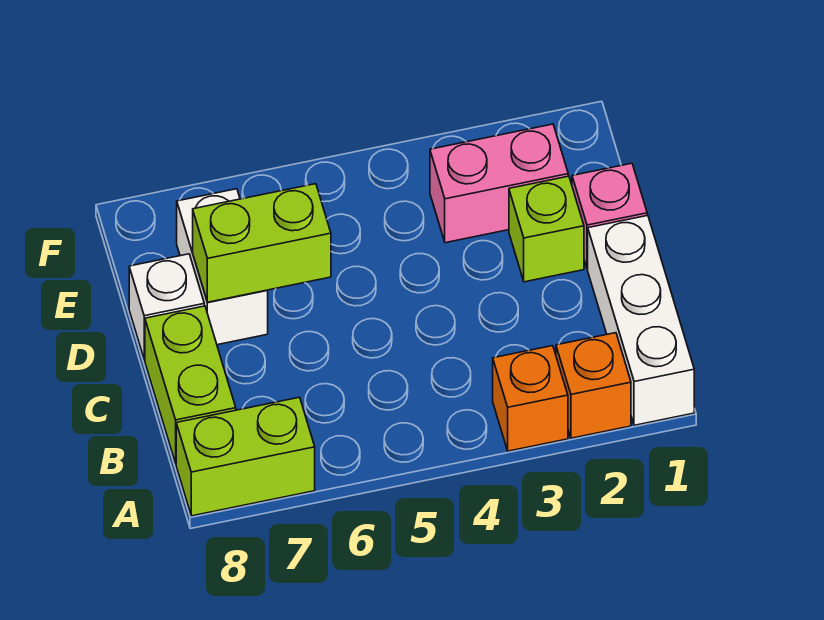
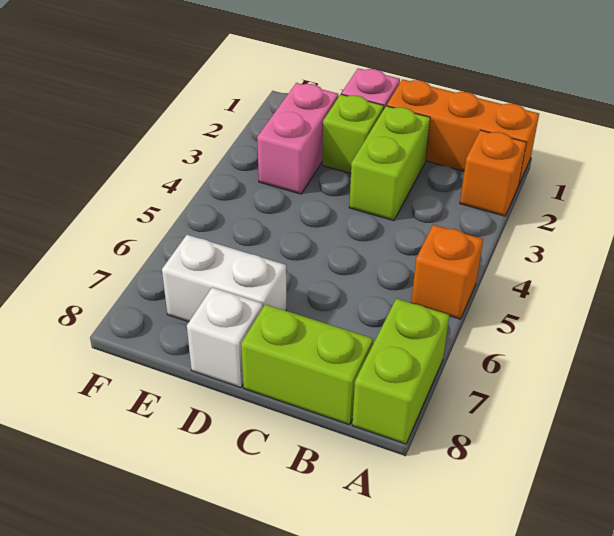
white brick A1:C1 level 1 -> orange brick A1:C1 level 1
orange brick A3 level 1 -> orange brick A5 level 1
lime brick D6:D7 level 2 -> lime brick C2:C3 level 1

